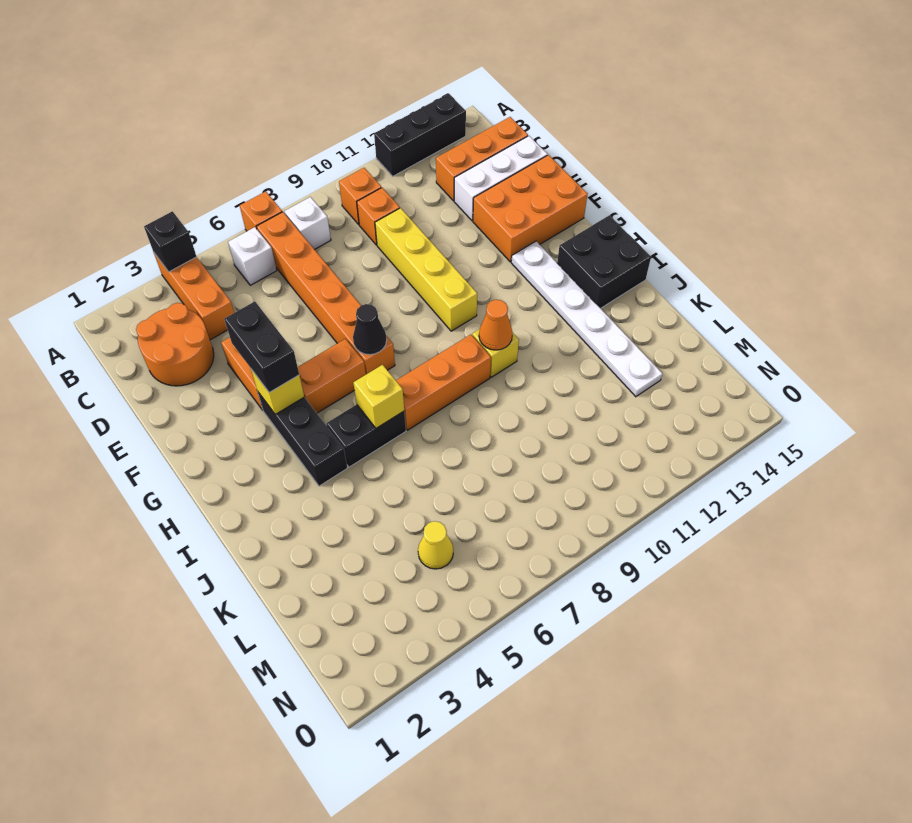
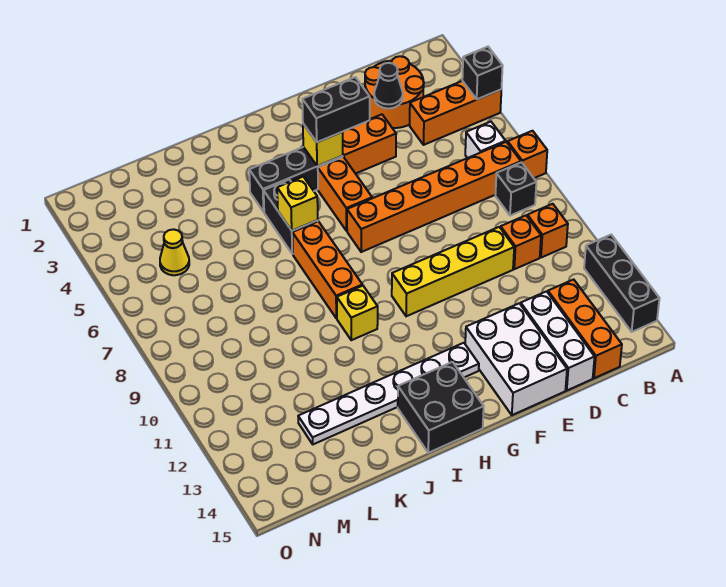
white brick B8 level 1 -> black brick B8 level 1
orange brick E13:F15 level 1 -> white brick E13:F15 level 1
black cone G7 level 2 -> black cone D3 level 2
orange cone I10 level 2 -> none

